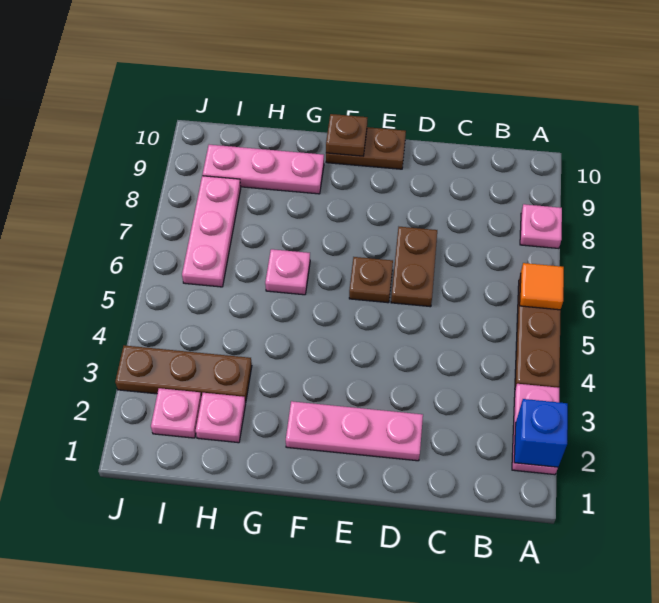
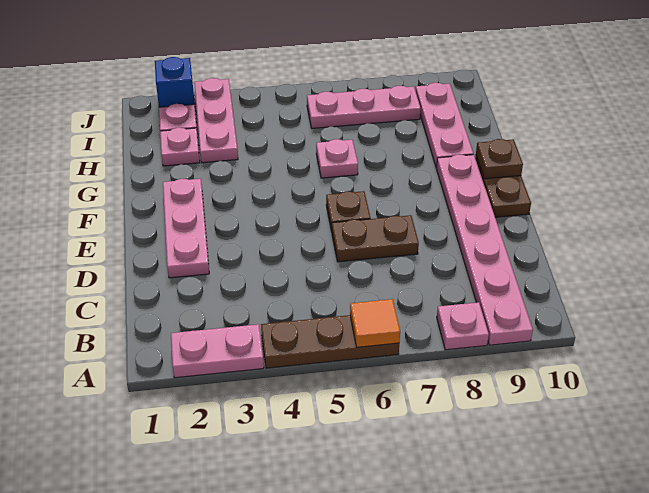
blue brick A2 level 2 -> blue brick J2 level 1
none -> pink plate A9:F9 level 1
brown plate H3:J3 level 1 -> pink plate H3:J3 level 1

